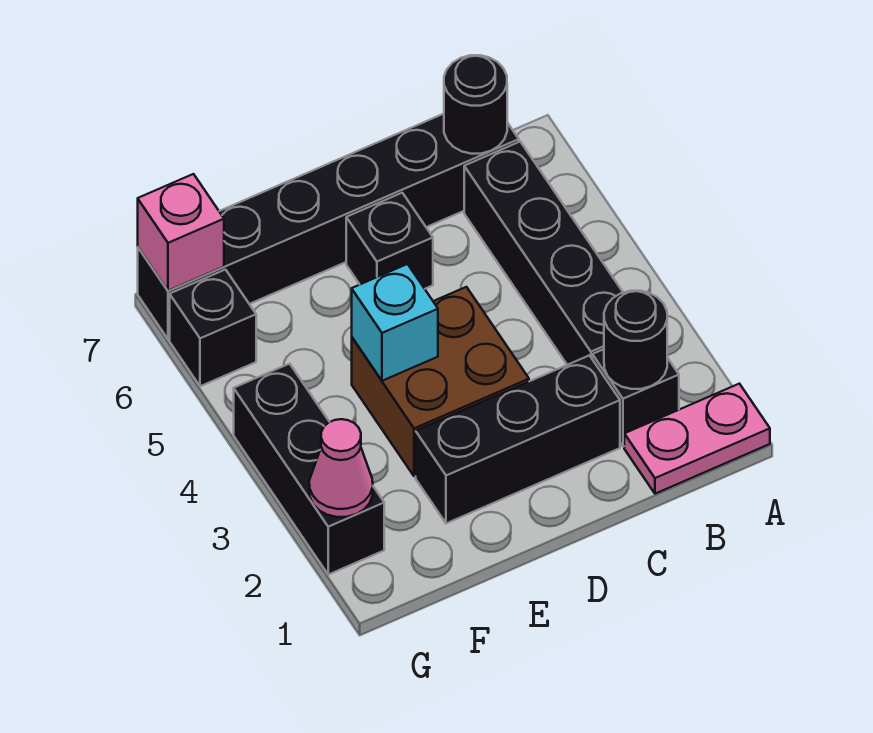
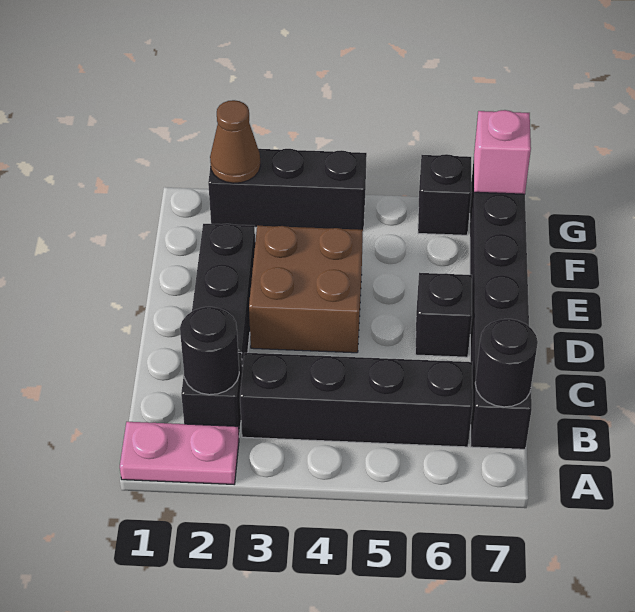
pink plate A1:B1 level 1 -> pink plate A1:A2 level 1
cyan brick E4 level 2 -> none
pink cone G2 level 2 -> brown cone G2 level 2

